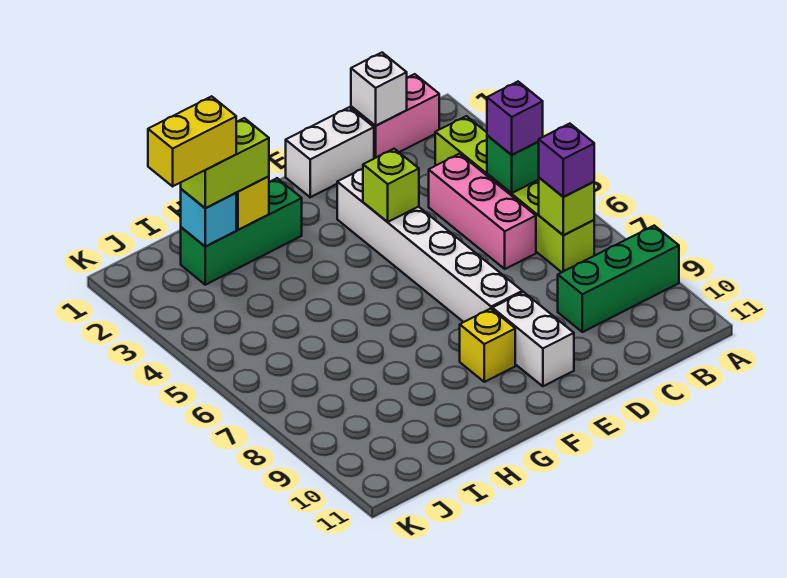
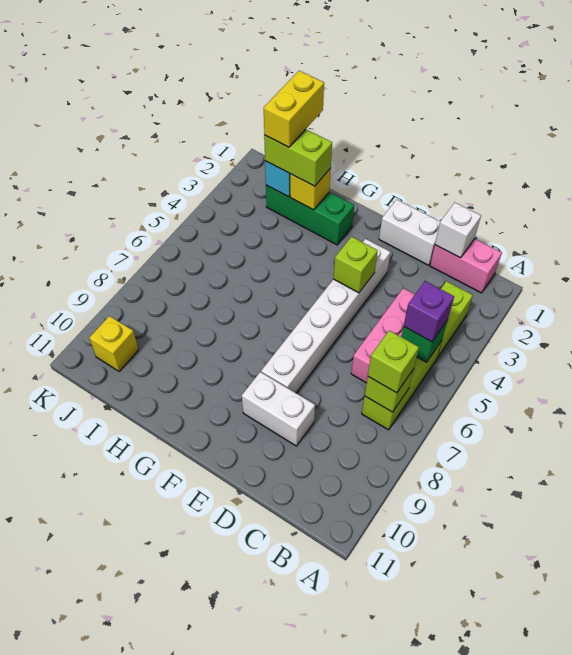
green brick A9:C9 level 1 -> none
purple brick B7 level 3 -> lime brick B7 level 3
white brick E9:E10 level 1 -> white brick D9:E9 level 1
yellow brick F9 level 1 -> yellow brick J10 level 1
yellow brick I2:J2 level 4 -> yellow brick I1:I2 level 4

